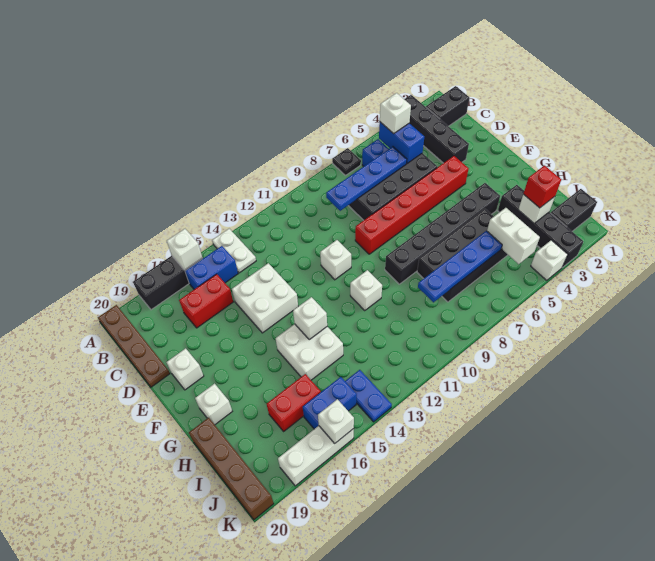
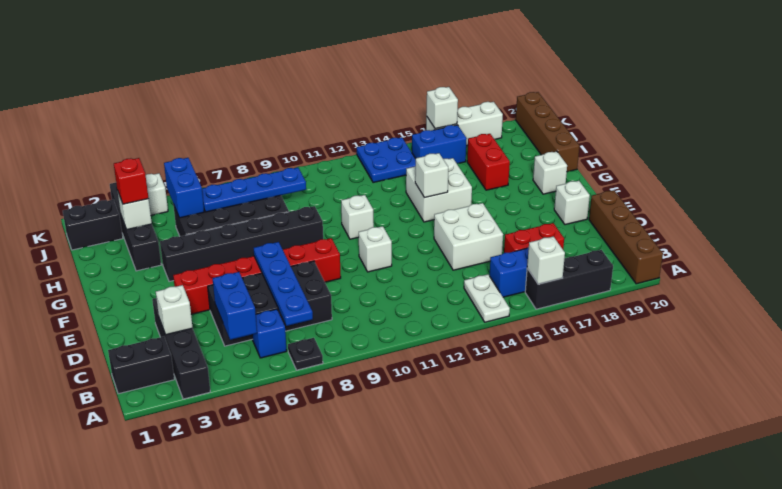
brown plate A20:D20 level 1 -> brown brick A20:D20 level 1
white brick B5 level 3 -> white brick C3 level 2
blue plate C6:C9 level 2 -> blue plate B7:E7 level 2
white brick I5:J5 level 2 -> blue brick I5:J5 level 2
red brick I16:I17 level 1 -> red brick H17:I17 level 1
blue plate J14:K14 level 1 -> blue plate J13:K14 level 1

